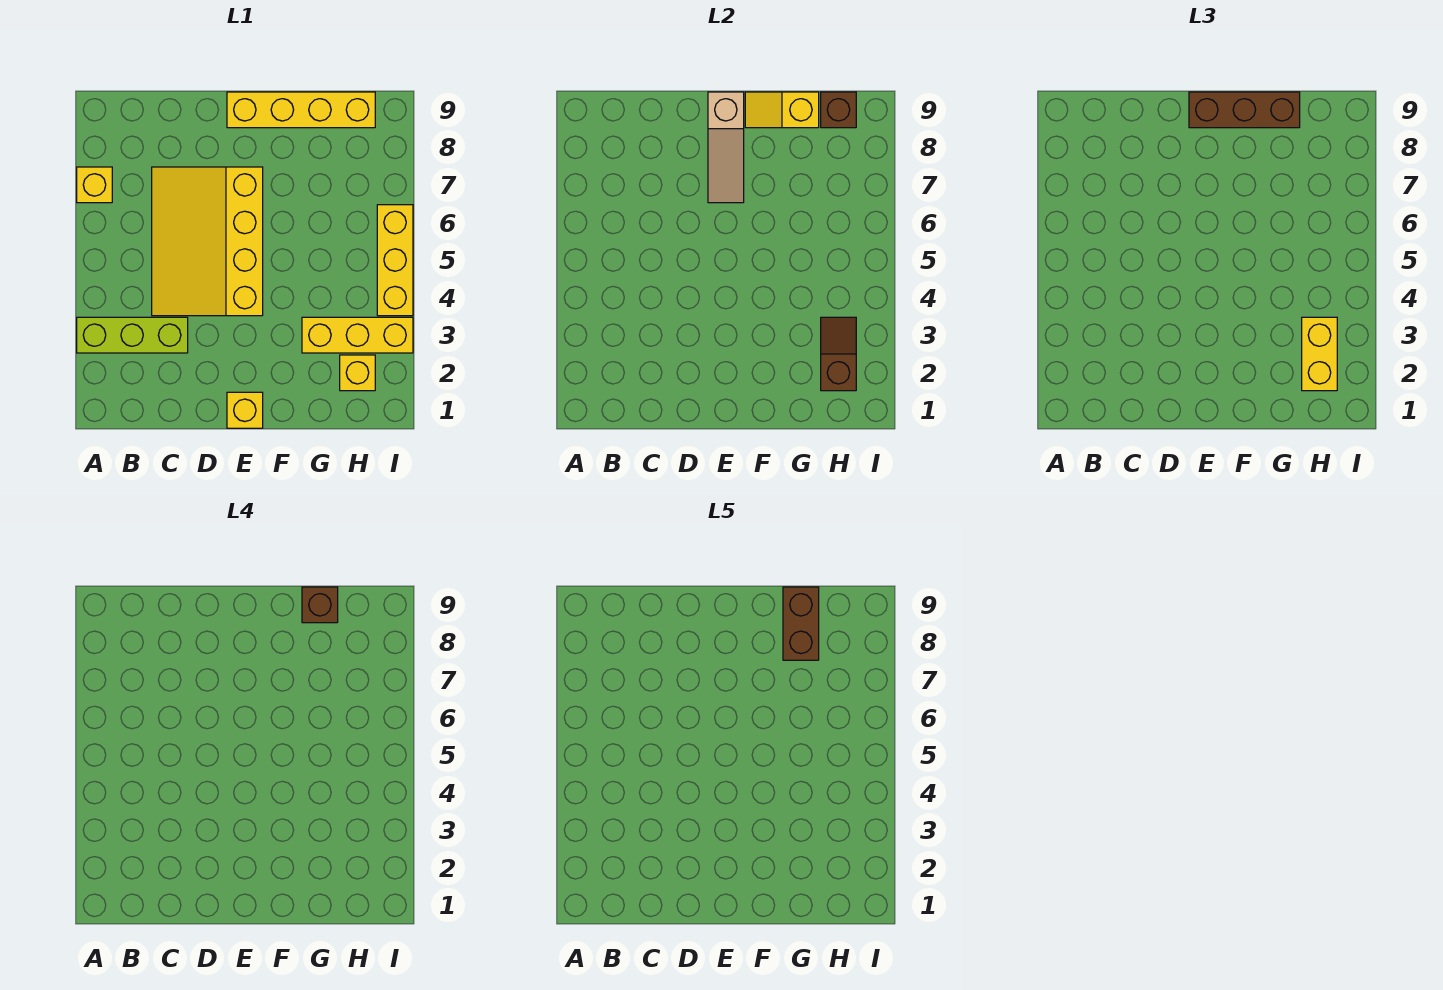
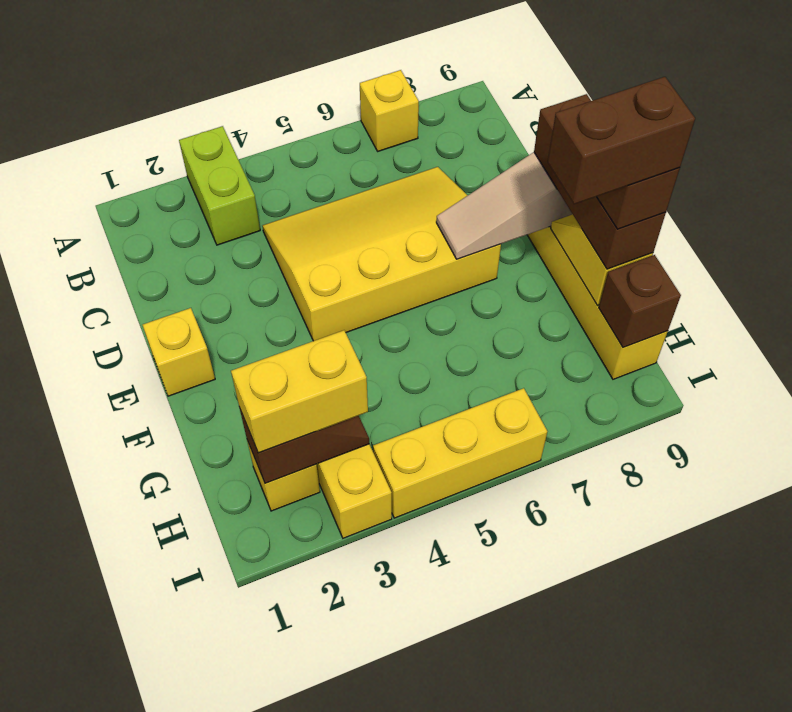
lime brick A3:C3 level 1 -> lime brick A3:B3 level 1

